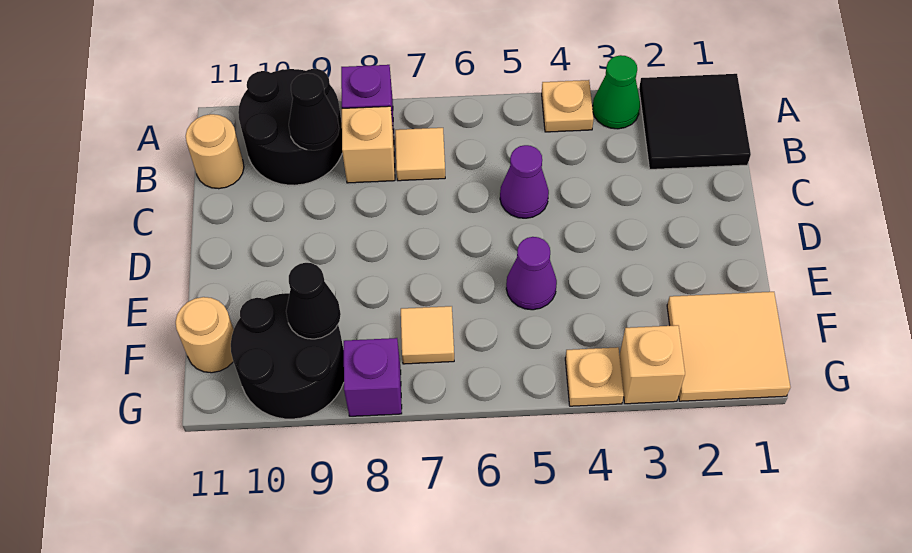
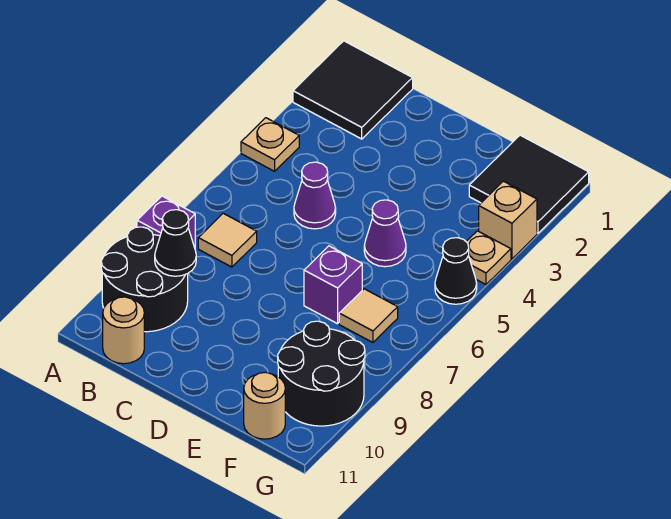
green cone A3 level 1 -> none
tan brick B8 level 1 -> none
tan tile F1:G2 level 1 -> black tile F1:G2 level 1
black cone F9 level 2 -> black cone G5 level 1
purple brick G8 level 1 -> purple brick E7 level 1

